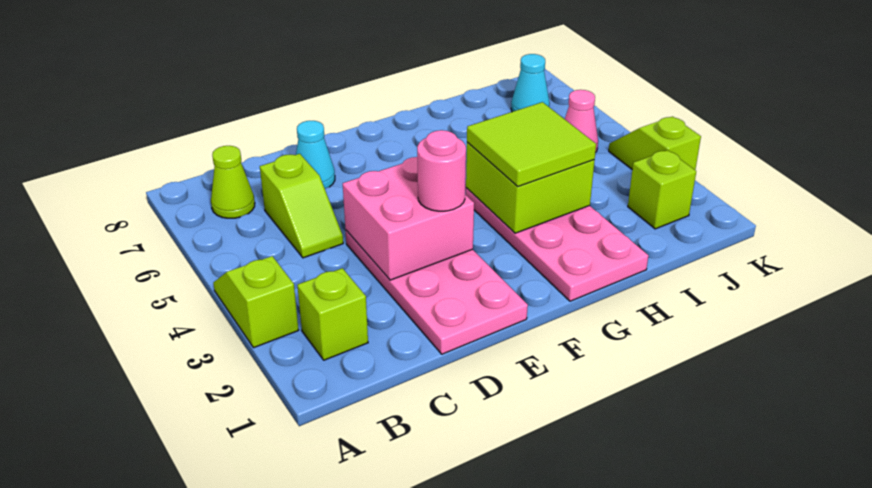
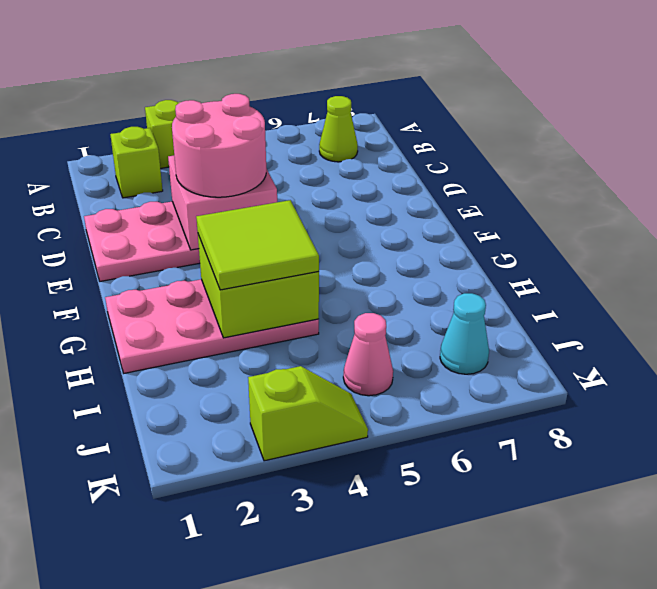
lime slope C5:C6 level 1 top 6 -> none
cyan cone D7 level 1 -> none
pink round brick E3 level 3 -> pink round brick D3:E4 level 3
lime brick J2 level 1 -> none

